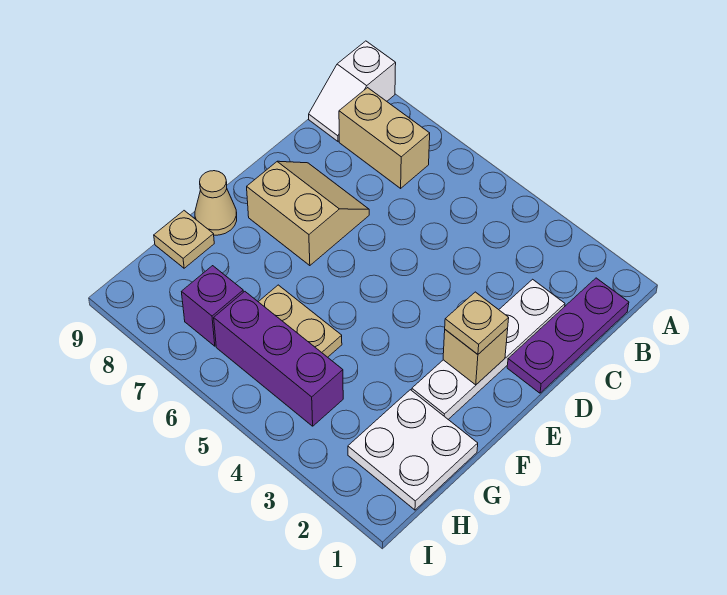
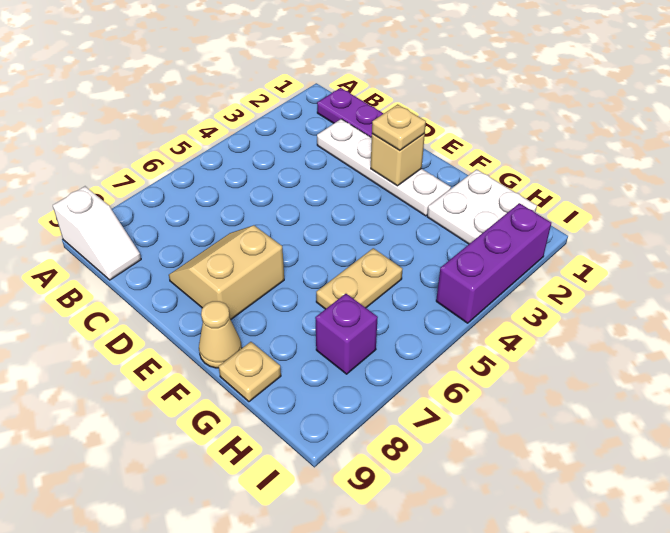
tan brick B7:B8 level 1 -> none
purple brick H4:H6 level 1 -> purple brick I2:I4 level 1

